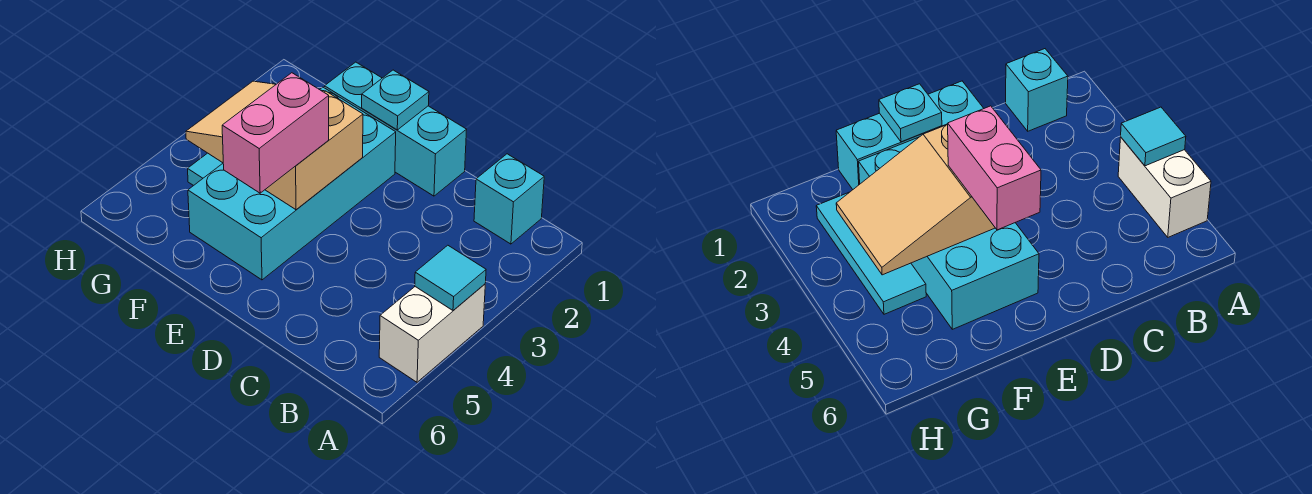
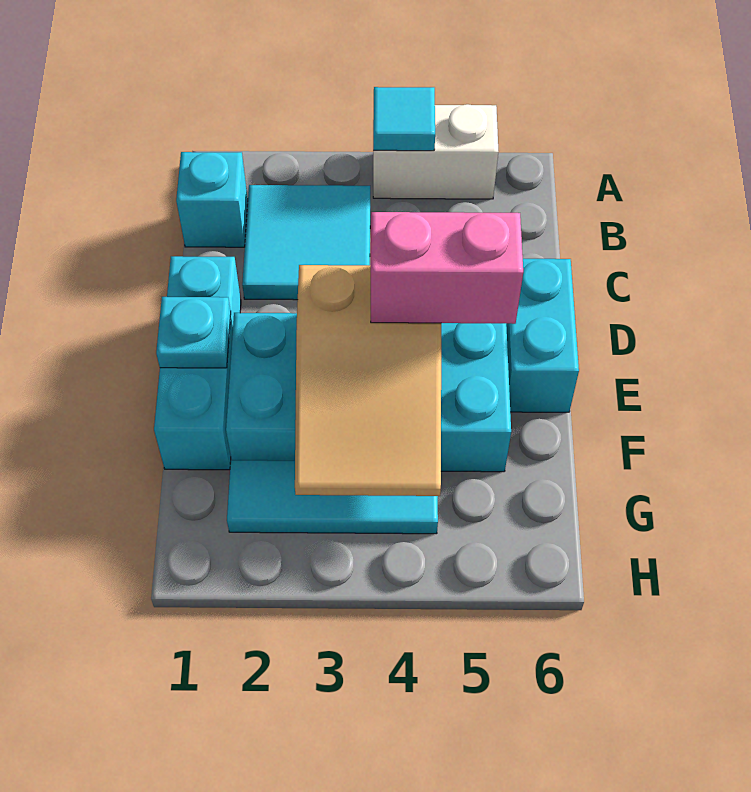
none -> cyan tile B2:C3 level 1
none -> cyan brick D6:E6 level 1

